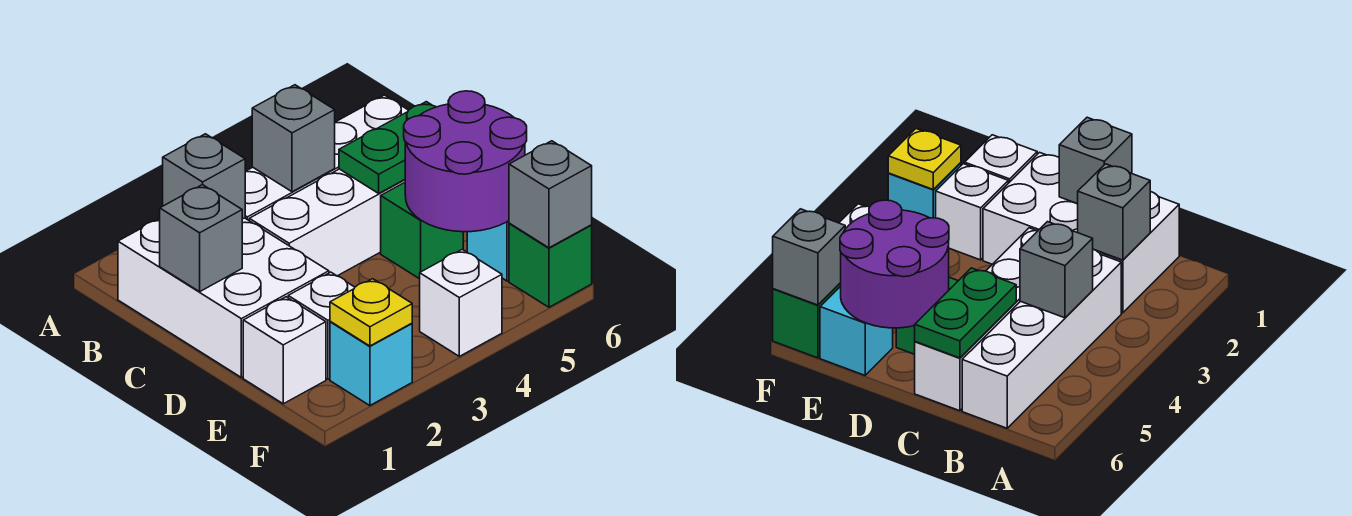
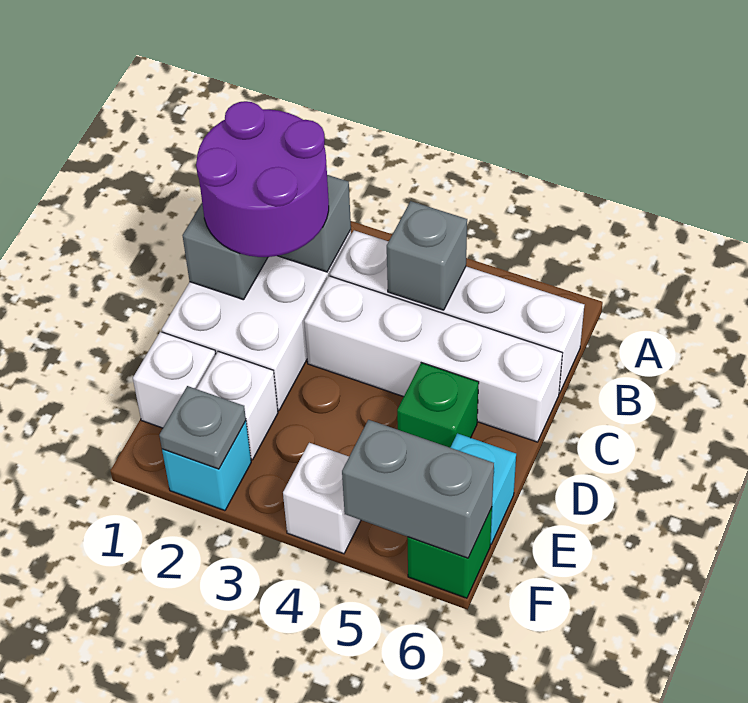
green plate C5:C6 level 2 -> none
purple round brick D5:E6 level 2 -> purple round brick B1:C2 level 3
yellow plate F2 level 2 -> grey plate F2 level 2
grey brick F6 level 2 -> grey brick F5:F6 level 2

